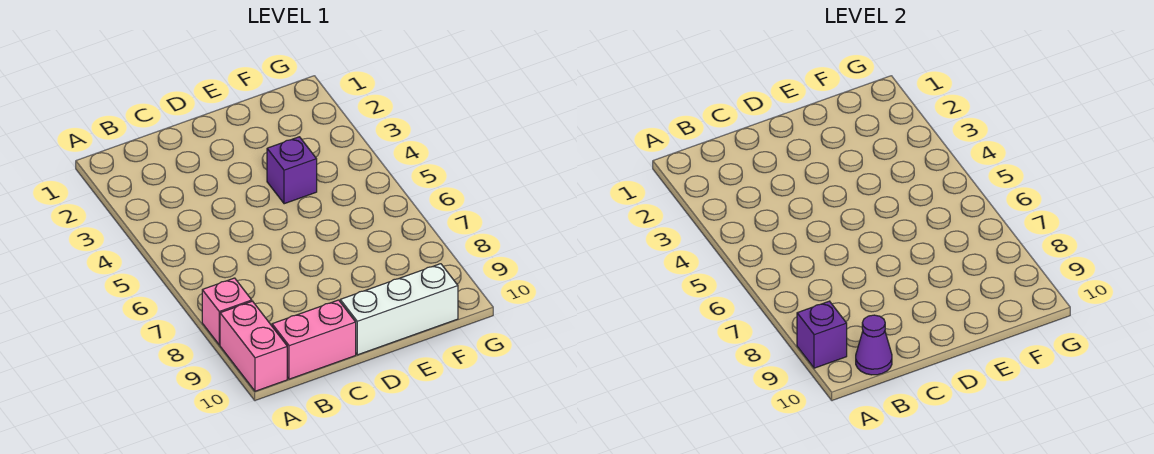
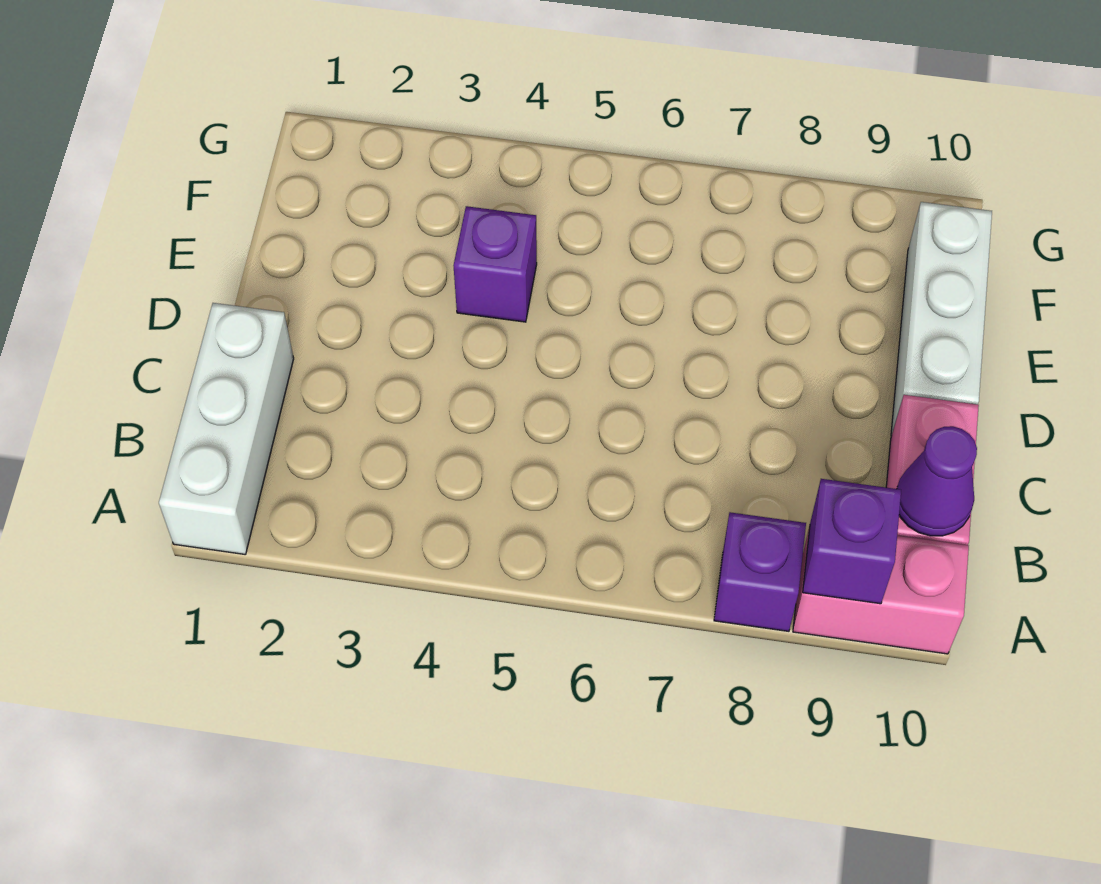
none -> white brick A1:C1 level 1
pink brick A8 level 1 -> purple brick A8 level 1

